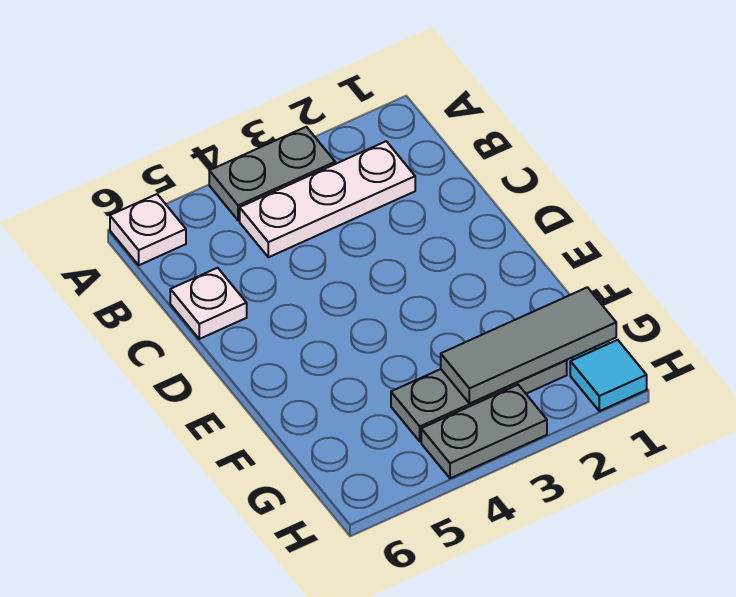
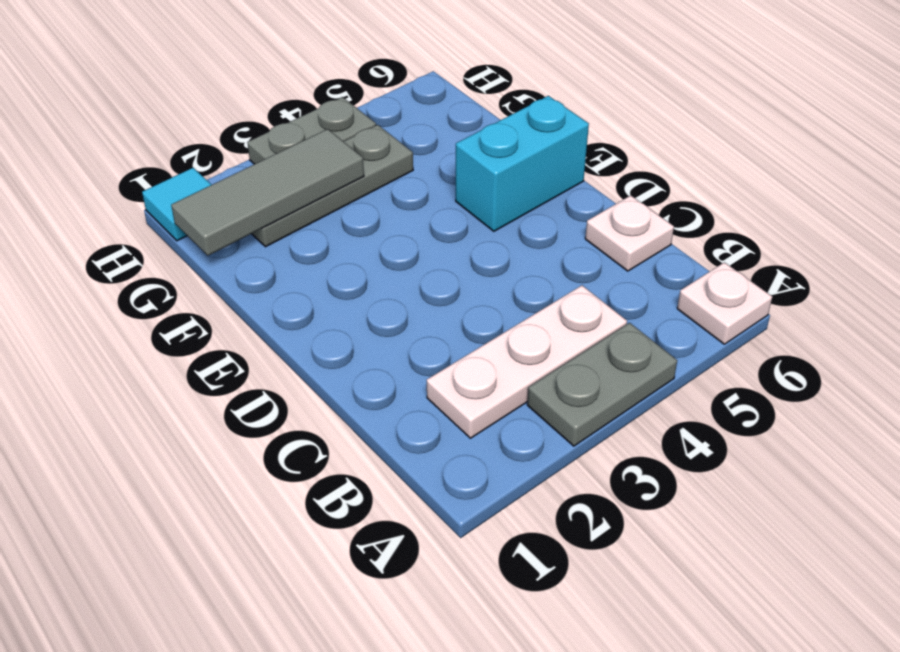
none -> cyan brick E5:E6 level 1

